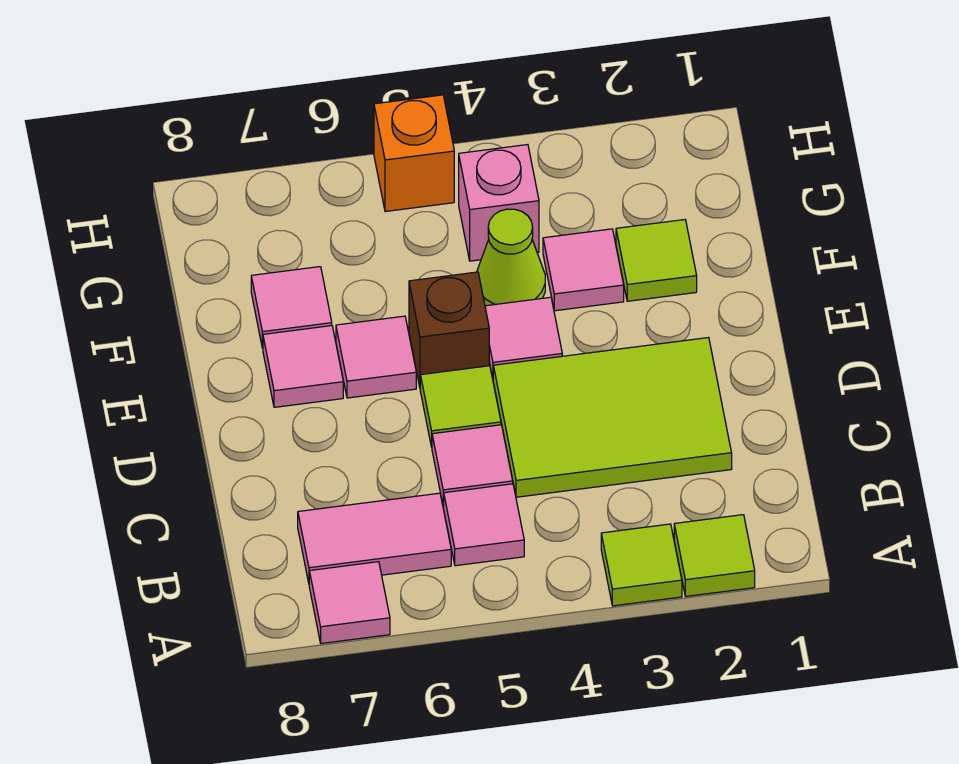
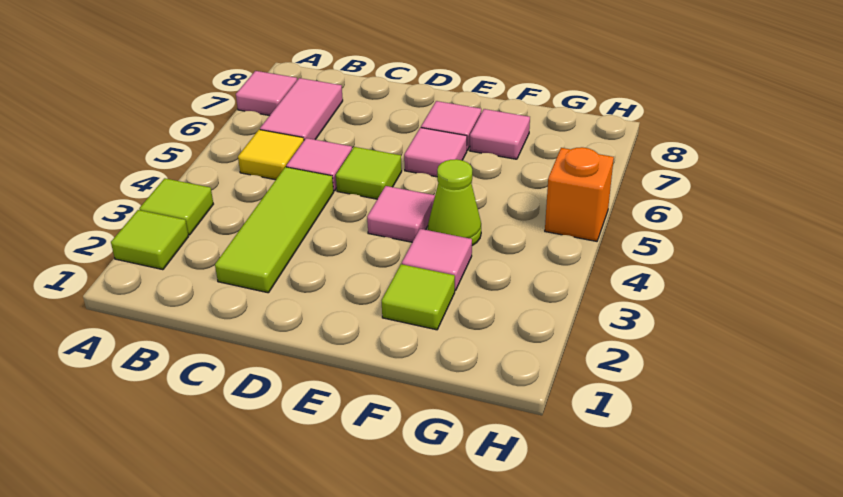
pink tile B5 level 1 -> yellow tile B5 level 1
lime tile C2:D4 level 1 -> lime tile C2:C4 level 1
brown brick E5 level 1 -> none
pink brick G4 level 1 -> none

